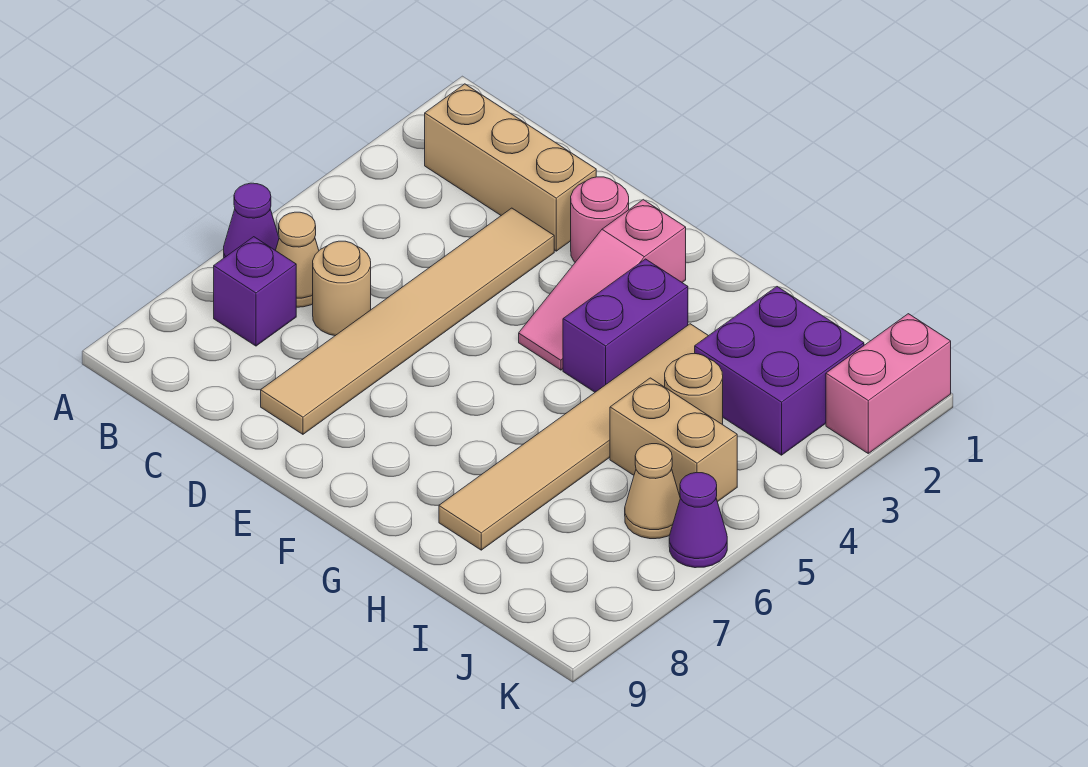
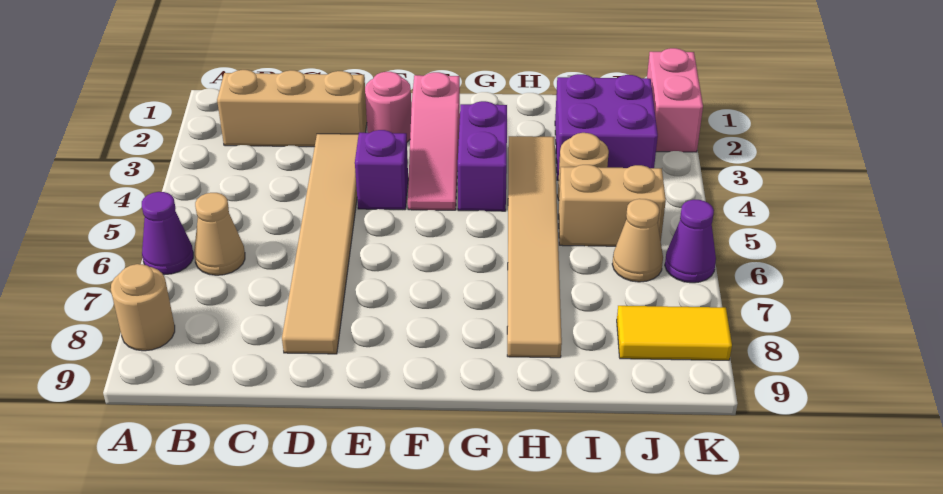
purple brick B7 level 1 -> purple brick E4 level 1
tan round brick C6 level 1 -> tan round brick A8 level 1
none -> yellow tile J8:K8 level 1

